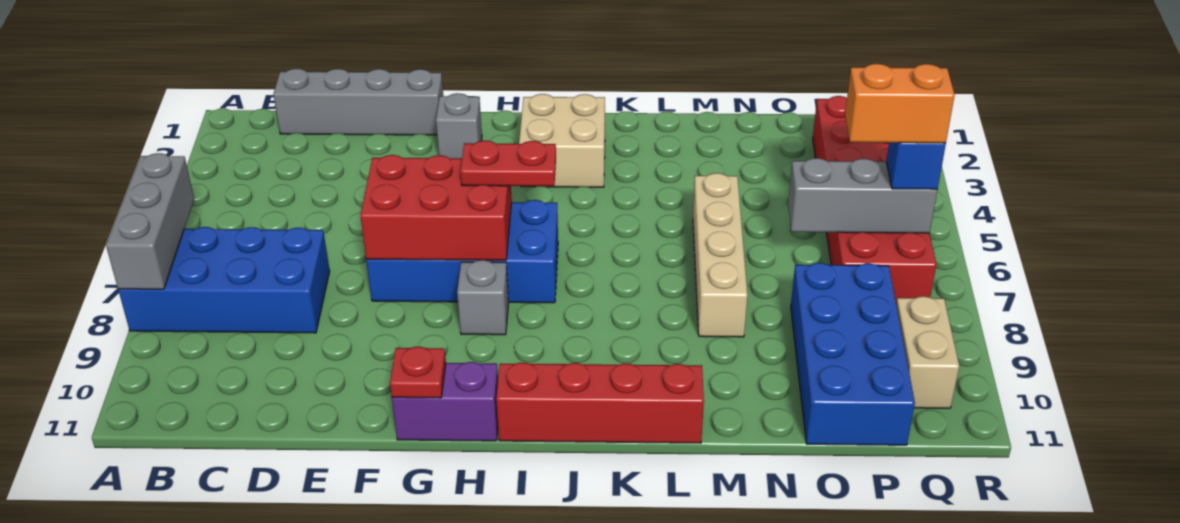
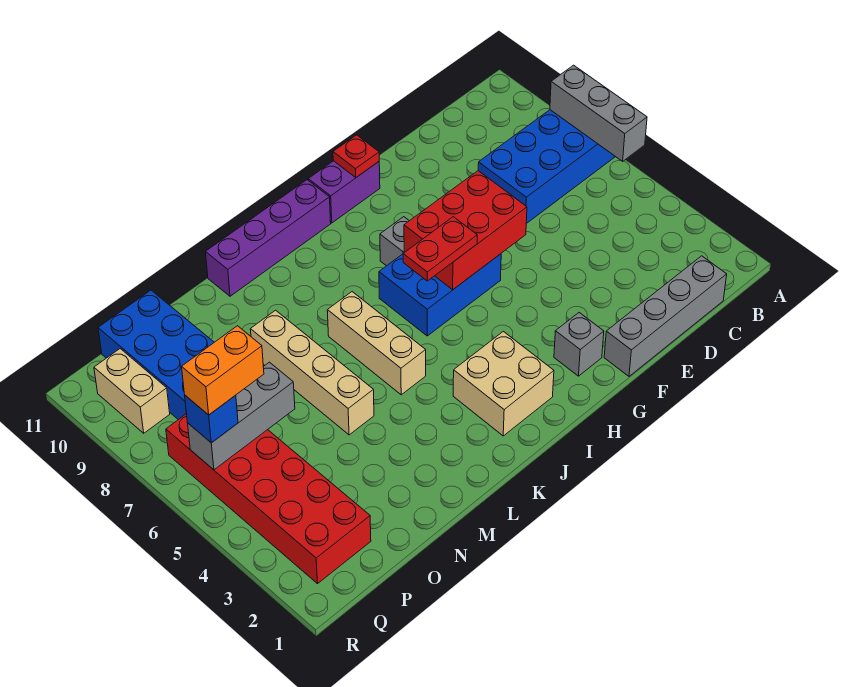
blue brick F6:I7 level 1 -> blue brick G6:I7 level 1
red brick I11:L11 level 1 -> purple brick I11:L11 level 1
none -> tan brick K5:K7 level 1

